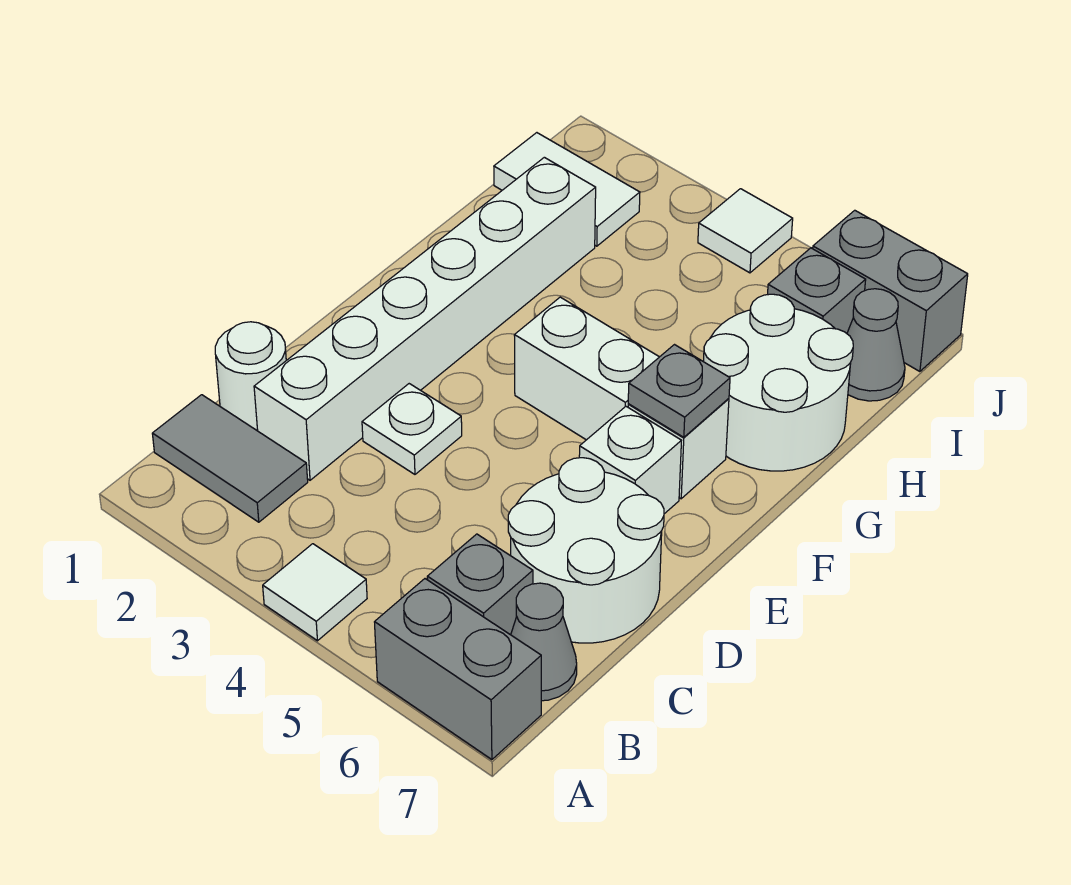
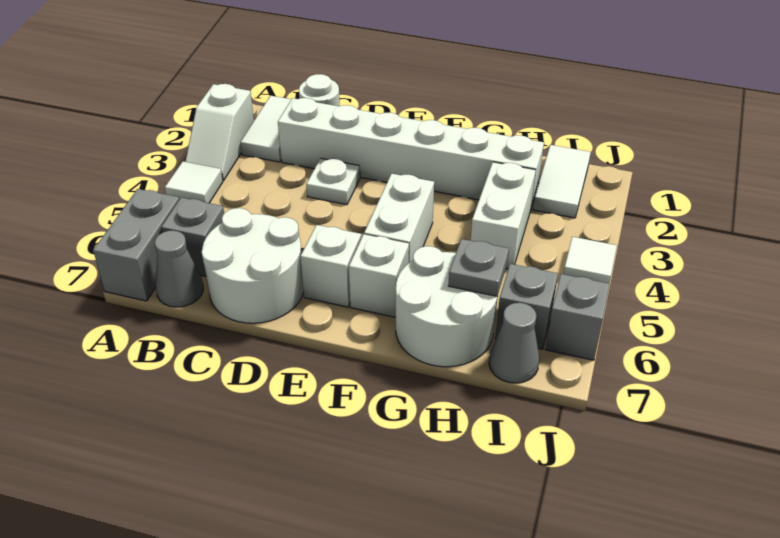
none -> white slope A2:A3 level 1 top 2
grey tile B1:B2 level 1 -> white tile B1:B2 level 1
grey plate F6 level 2 -> grey plate H6 level 2
none -> white brick H3:H4 level 1
grey brick J6:J7 level 1 -> grey brick J6 level 1

